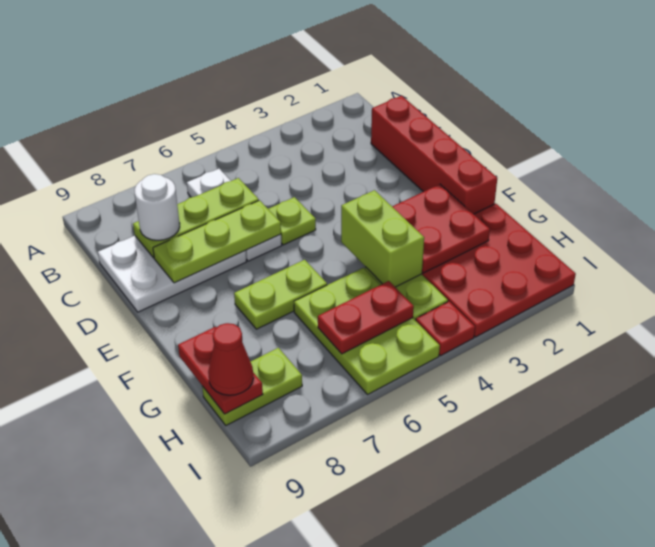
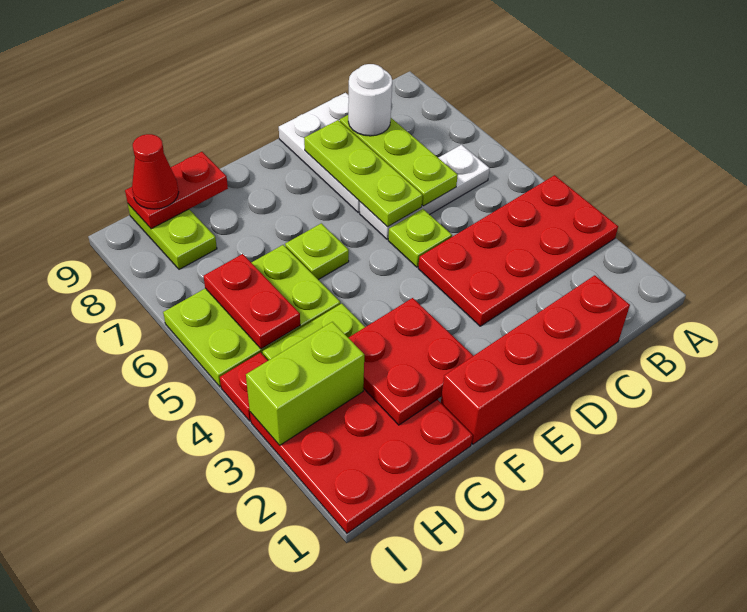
none -> red plate A3:D4 level 1
lime brick F4:G4 level 2 -> lime brick H3:I3 level 2
lime plate F6:F7 level 1 -> lime plate F6 level 1

